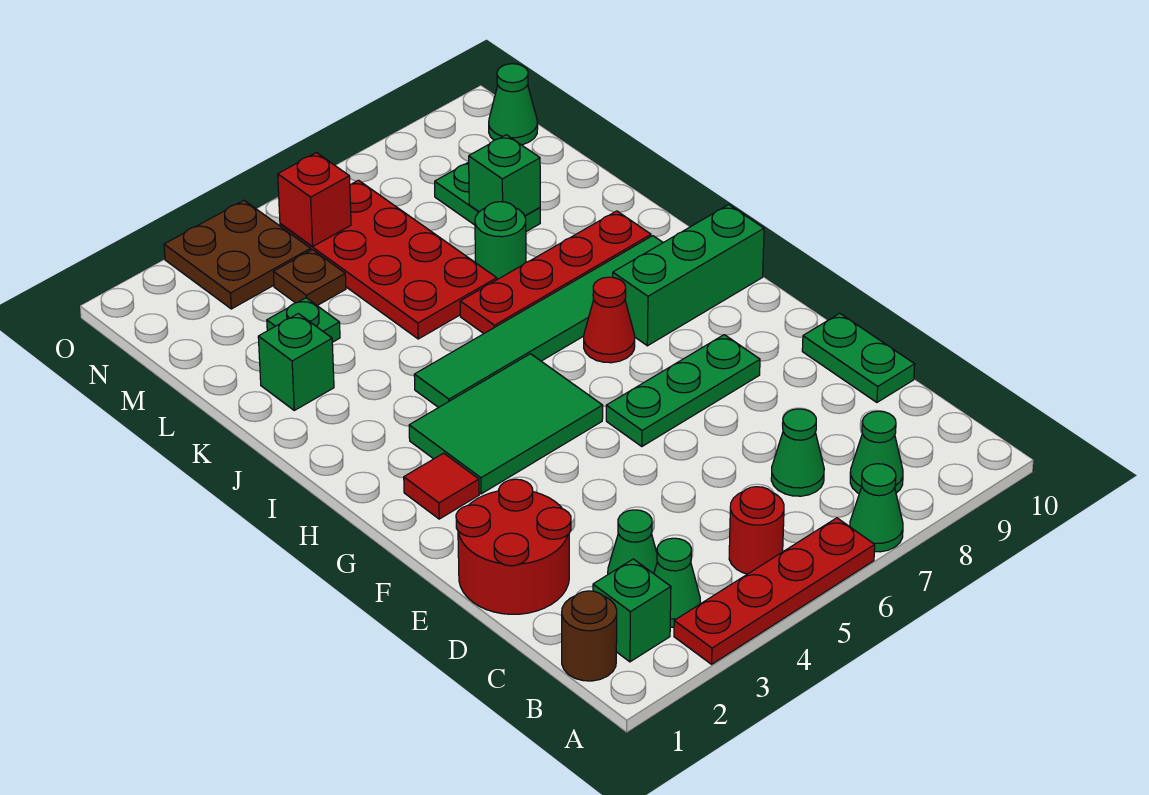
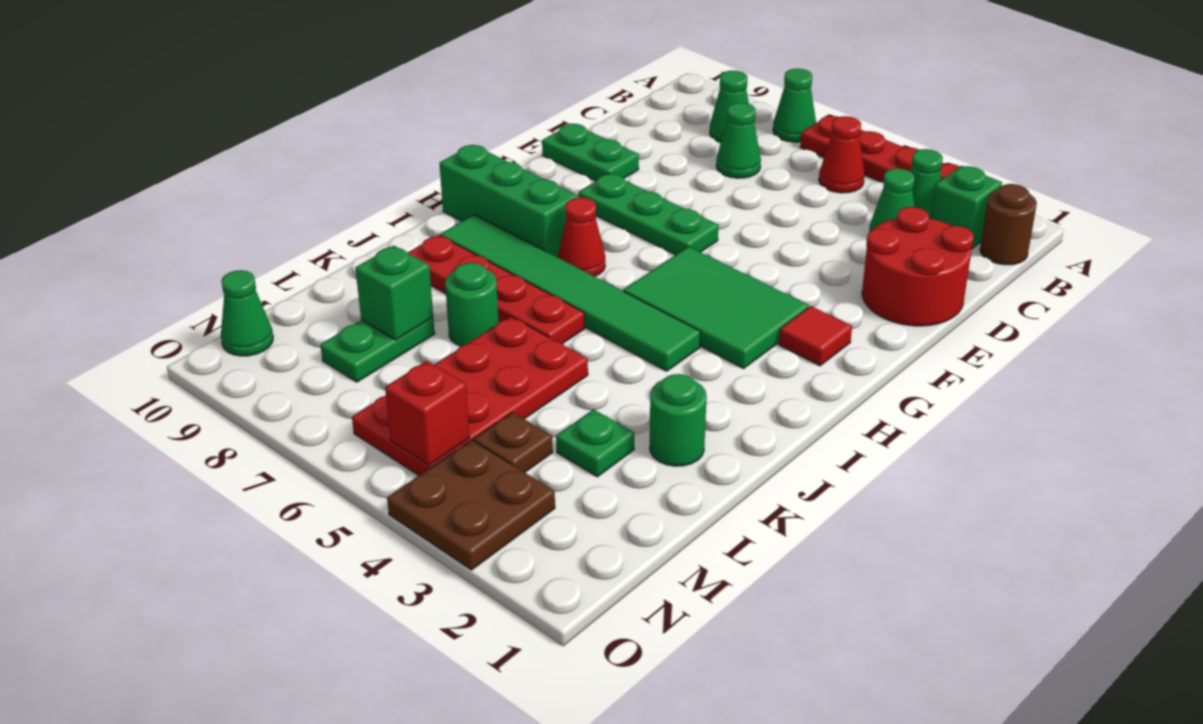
red round brick B5 level 1 -> red cone B5 level 1
green plate D10:E10 level 1 -> green plate E9:E10 level 1
green brick K2 level 1 -> green round brick K2 level 1

